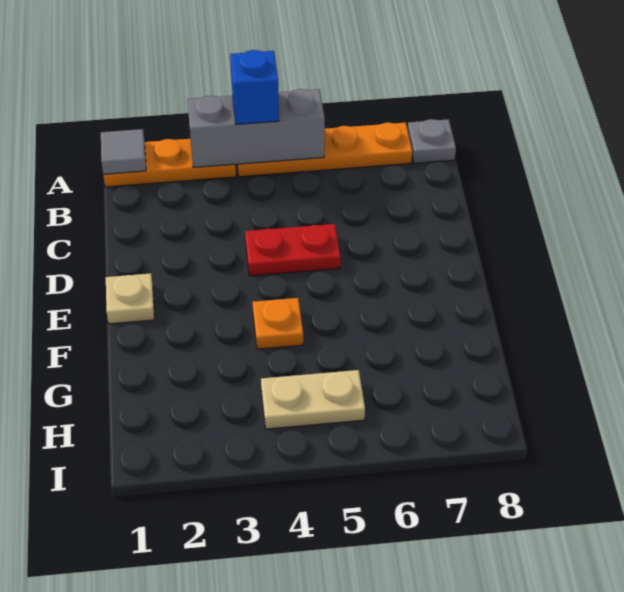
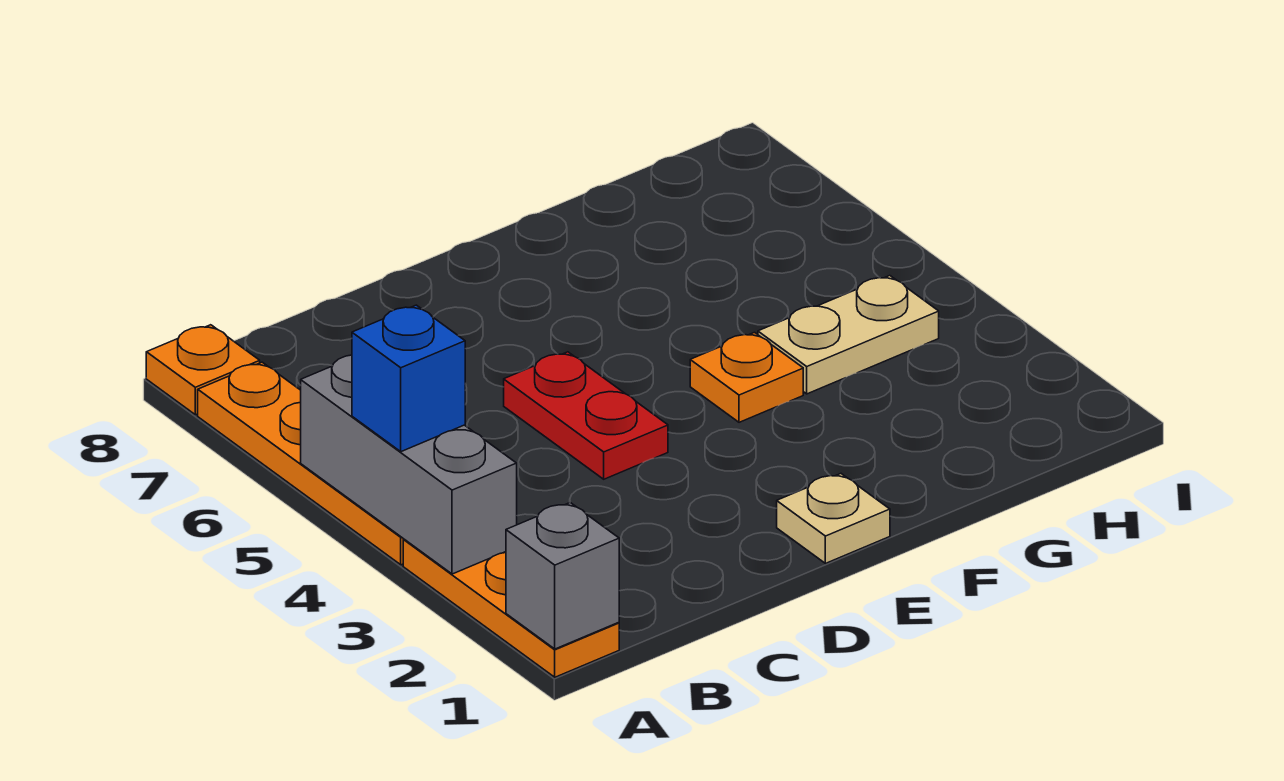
grey tile A1 level 2 -> grey brick A1 level 2
grey plate A8 level 1 -> orange plate A8 level 1
tan plate H4:H5 level 1 -> tan plate G4:H4 level 1

